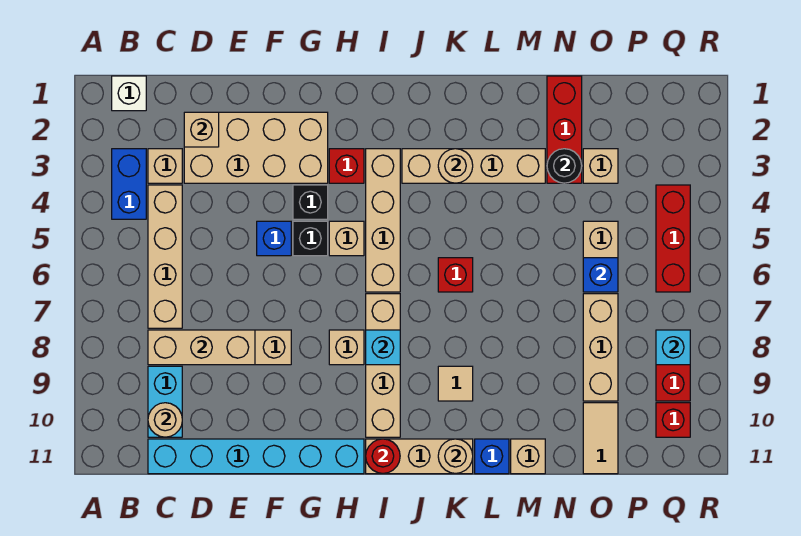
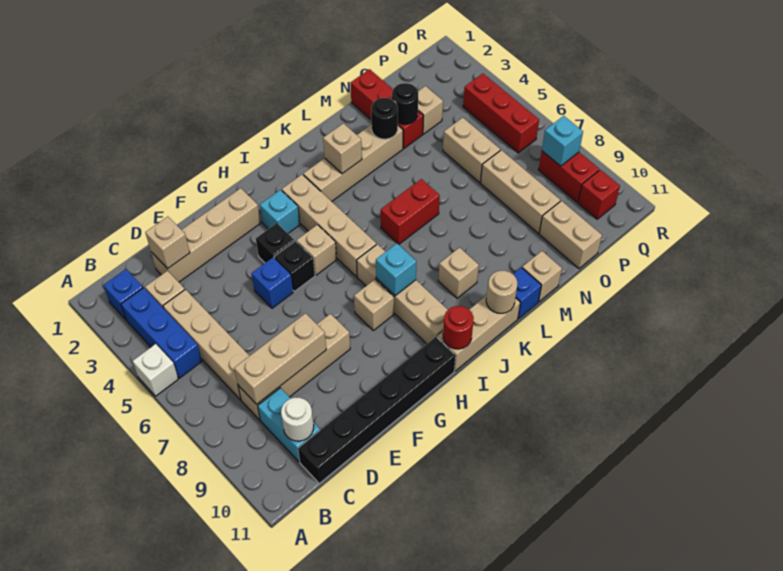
white brick B1 level 1 -> white brick A5 level 1
blue brick B3:B4 level 1 -> blue brick B3:B5 level 1
tan round brick C10 level 2 -> white round brick C10 level 2
cyan brick C11:H11 level 1 -> black brick C11:H11 level 1
tan brick D2:G3 level 1 -> tan brick D2:G2 level 1
red brick H3 level 1 -> cyan brick H3 level 1
tan round brick K3 level 2 -> tan brick K3 level 2
red brick K6 level 1 -> red brick K6:L6 level 1
tan tile K9 level 1 -> tan brick K9 level 1
none -> black round brick M3 level 2
blue brick O6 level 2 -> blue brick B2 level 1
tan tile O10:O11 level 1 -> tan brick O10:O11 level 1

